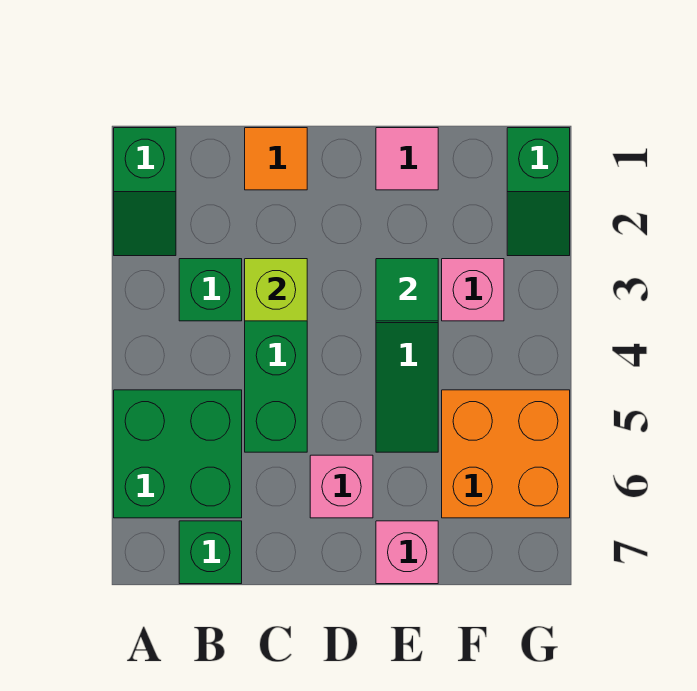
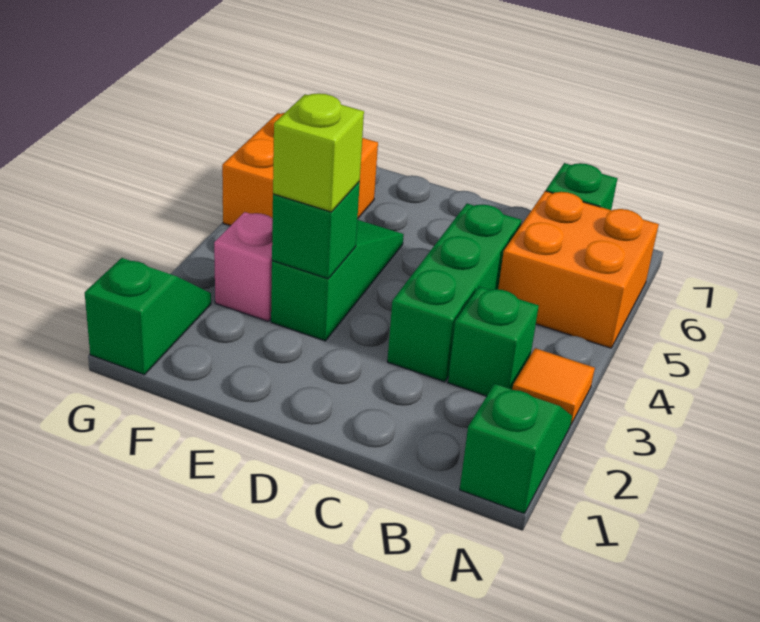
green brick A5:B6 level 1 -> orange brick A5:B6 level 1
orange tile C1 level 1 -> orange tile A3 level 1
lime brick C3 level 2 -> lime brick E3 level 3
pink brick D6 level 1 -> none
pink tile E1 level 1 -> none
green tile E3 level 2 -> green brick E3 level 2
pink brick E7 level 1 -> none

